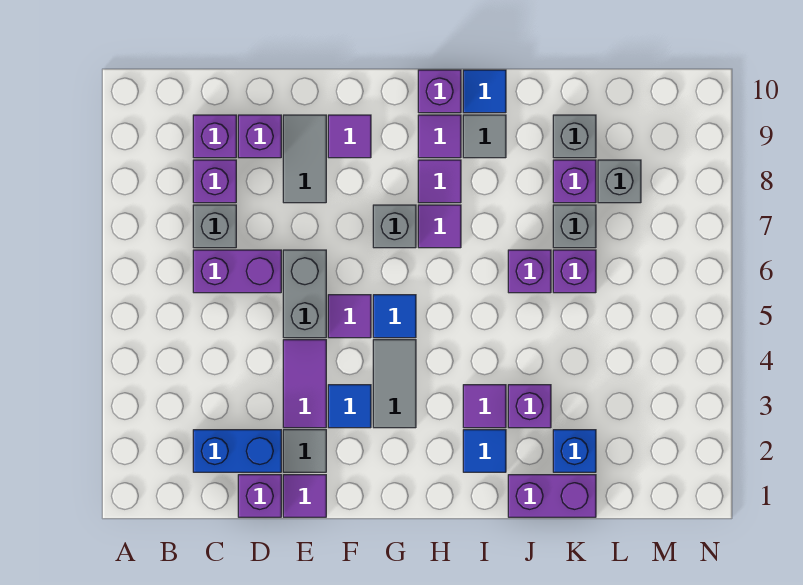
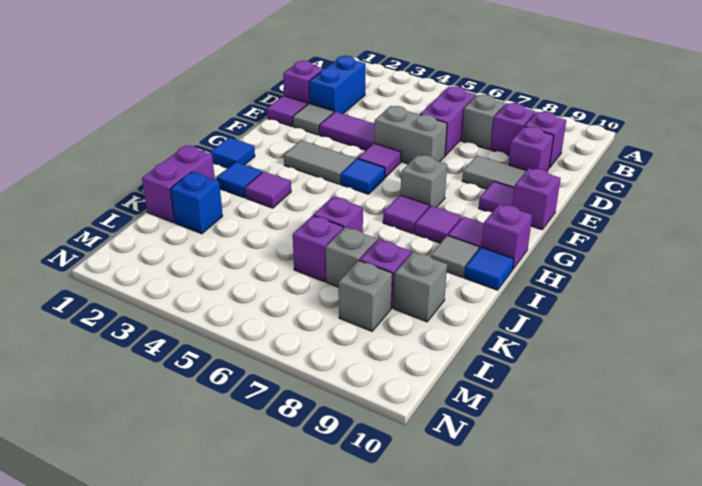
blue tile F3 level 1 -> blue tile H1 level 1
purple brick J3 level 1 -> purple brick F10 level 1

